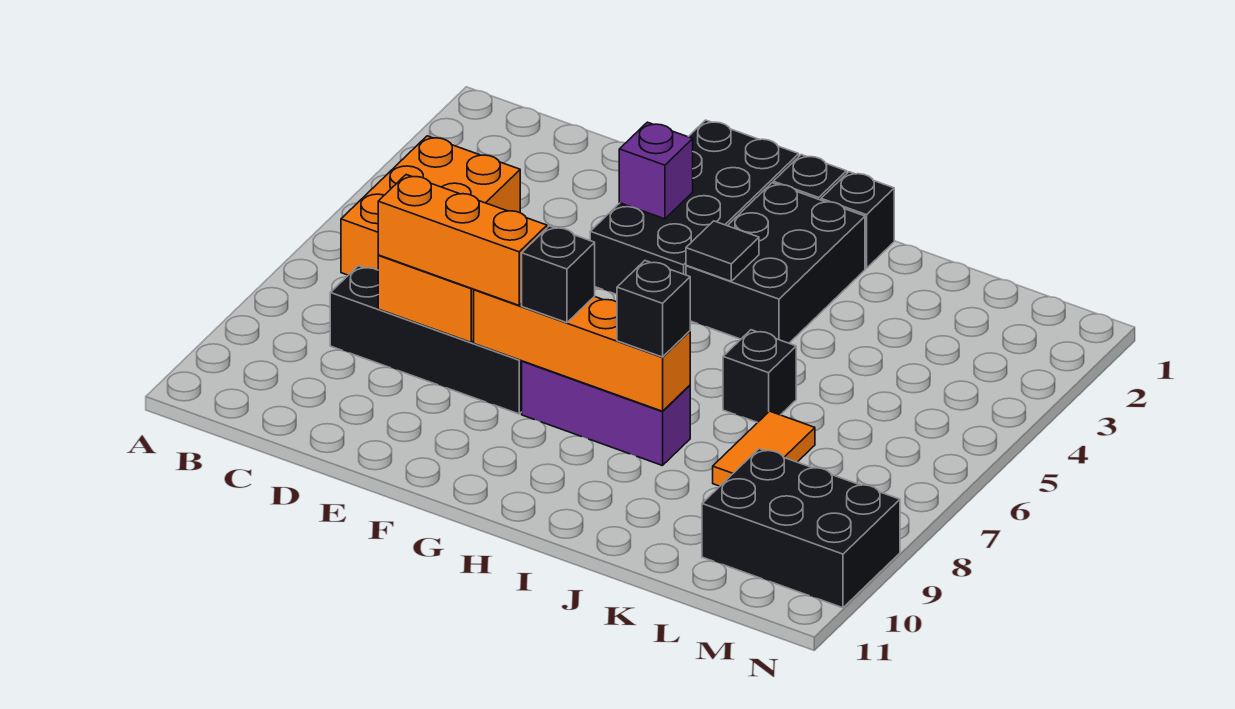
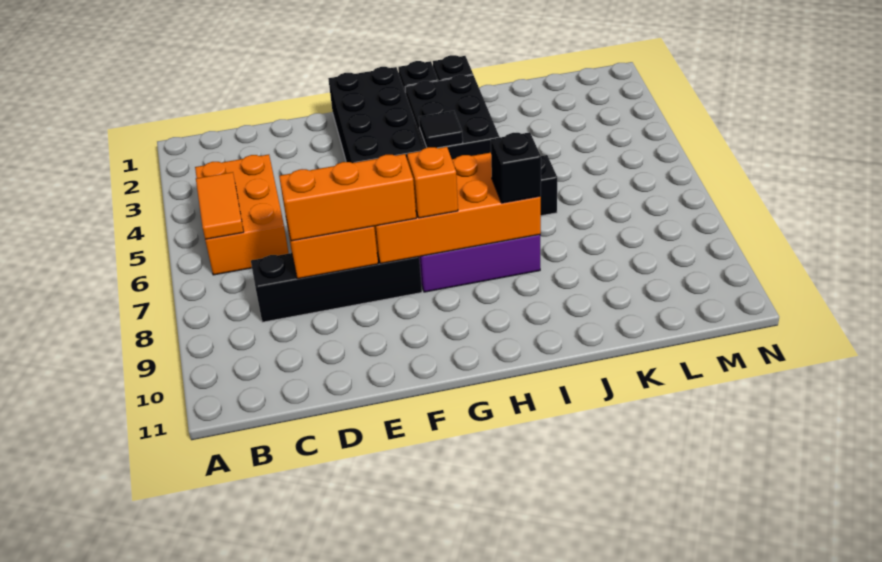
purple brick F3 level 2 -> none
orange brick F8:I8 level 2 -> orange brick F7:I8 level 2
black brick G8 level 3 -> orange brick G8 level 3
orange tile K7:K8 level 1 -> orange tile B5:B6 level 2
black brick L9:N10 level 1 -> none

